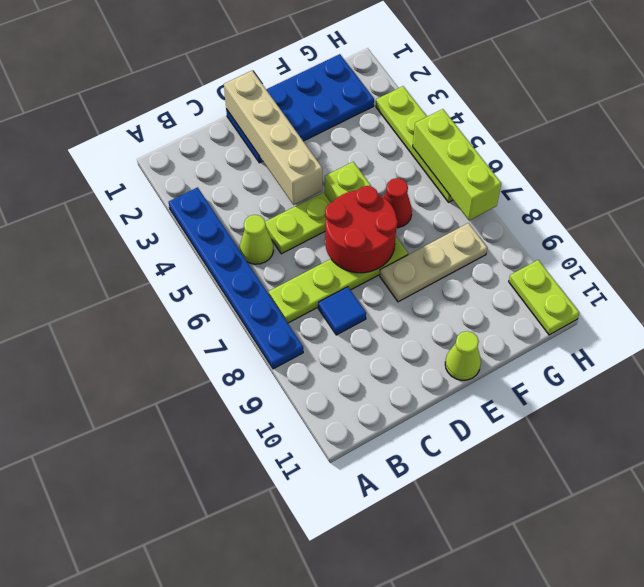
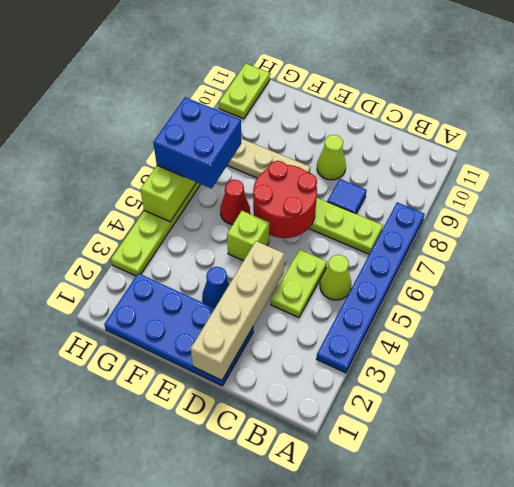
lime plate C5:D5 level 1 -> lime plate C4:C5 level 1
none -> blue cone E3 level 1
lime cone E11 level 1 -> lime cone D9 level 1
none -> blue brick G6:H7 level 3

